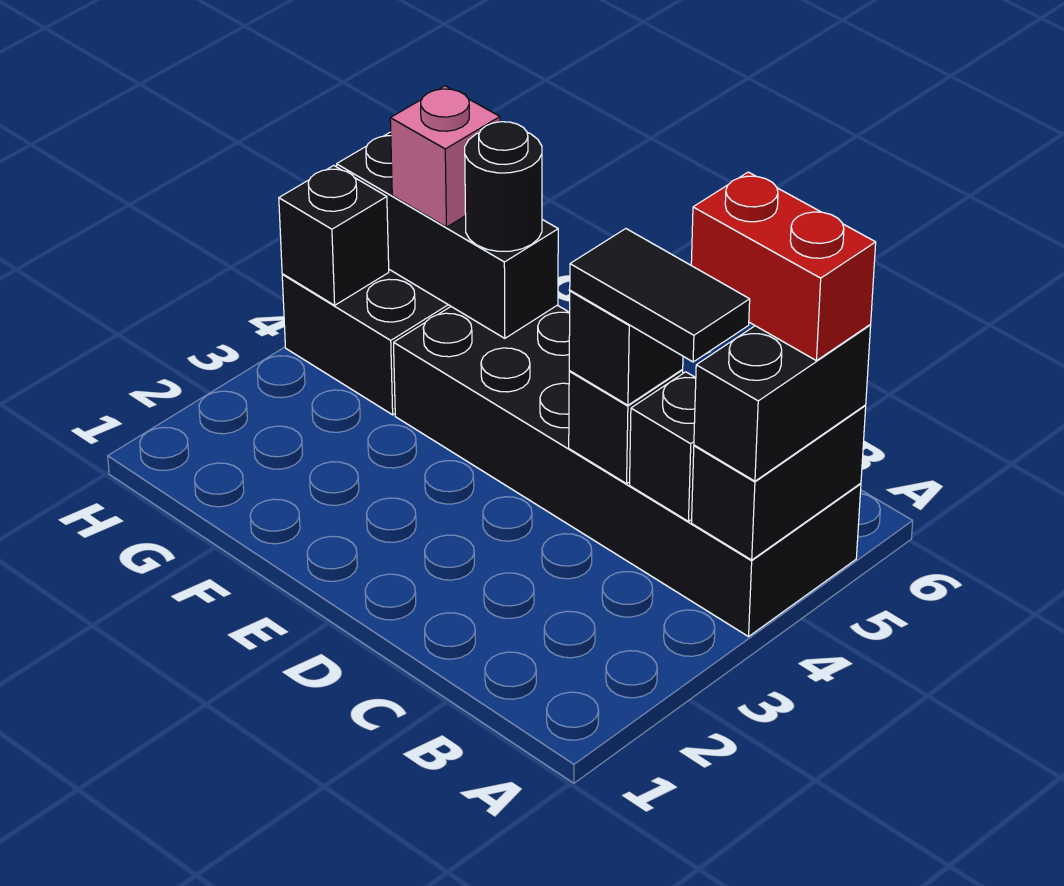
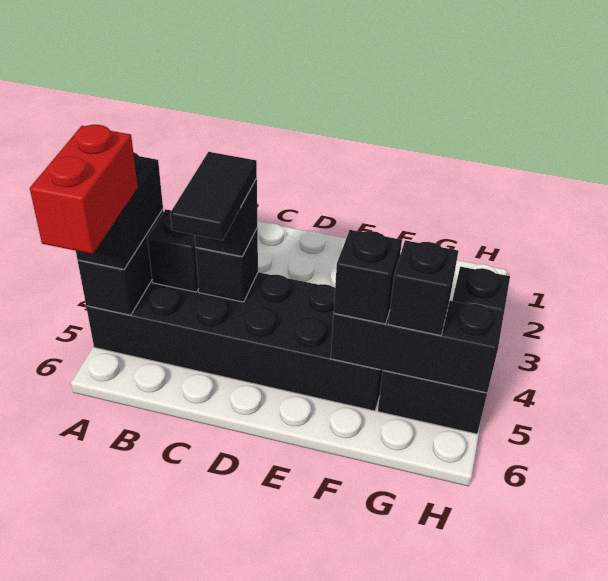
red brick A5:B5 level 4 -> red brick A5:A6 level 4
black tile B4:C4 level 4 -> black tile C4:C5 level 4
black round brick F5 level 3 -> black brick F5 level 3
pink brick G5 level 3 -> black brick G5 level 3

